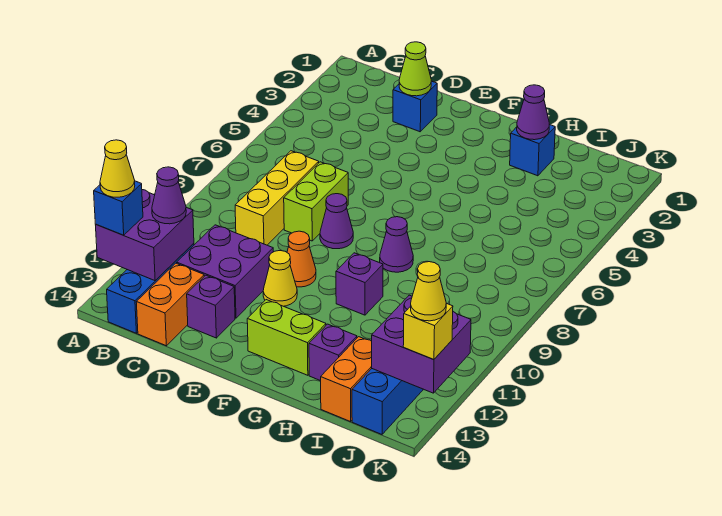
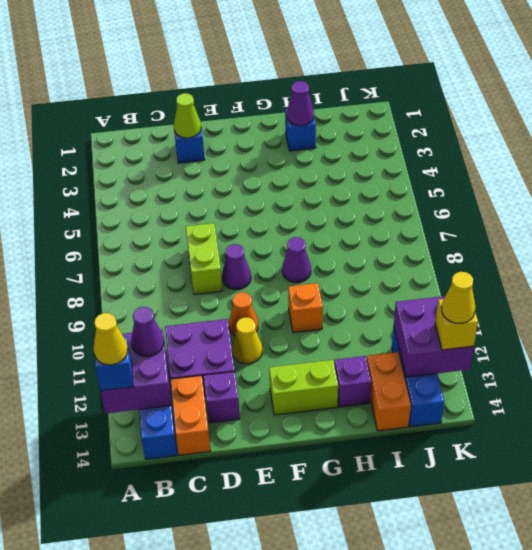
yellow brick C7:C9 level 1 -> none
purple brick G10 level 1 -> orange brick G10 level 1

